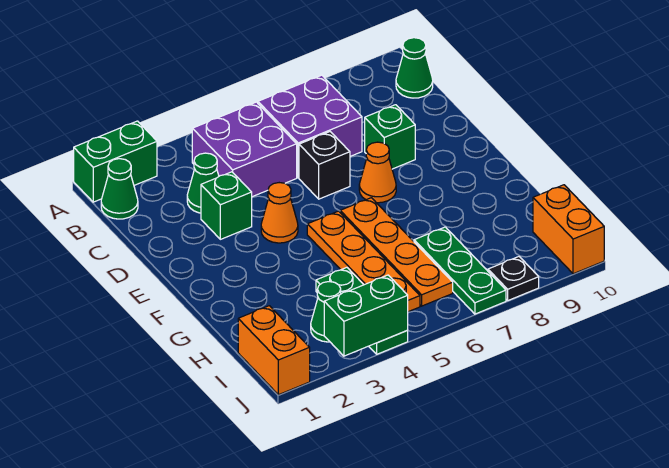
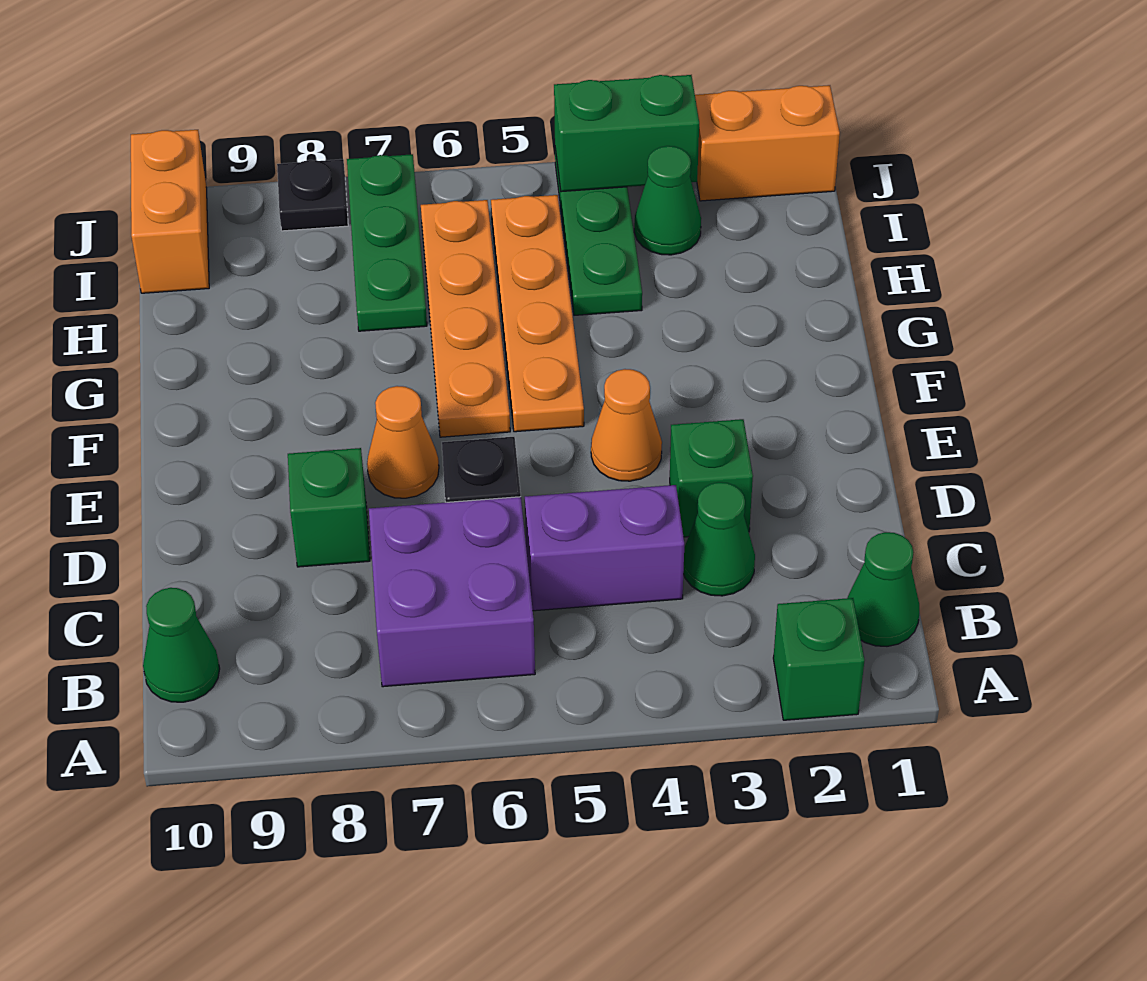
green brick A1:A2 level 1 -> green brick A2 level 1
purple brick B4:C5 level 1 -> purple brick C4:C5 level 1
orange brick I1:J1 level 1 -> orange brick J1:J2 level 1

